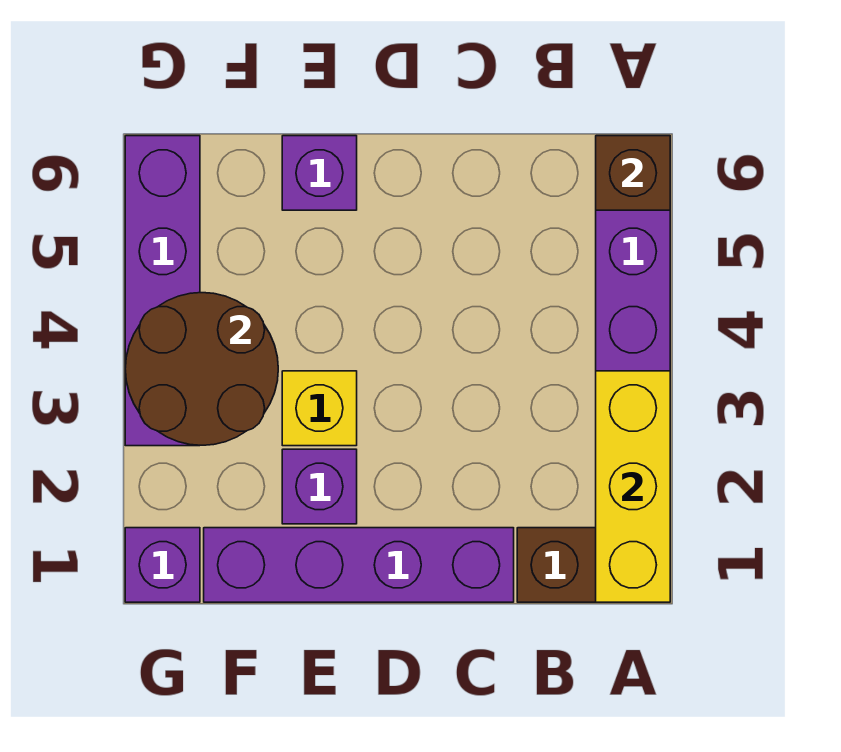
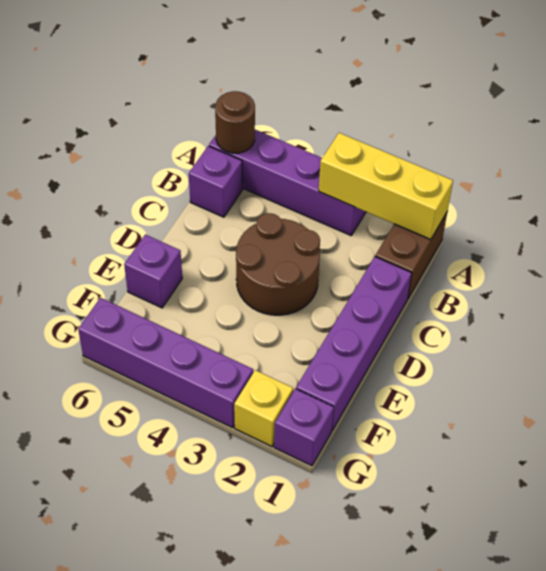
brown brick A6 level 2 -> brown round brick A6 level 2
purple brick E2 level 1 -> purple brick B6 level 1
yellow brick E3 level 1 -> yellow brick G2 level 1
brown round brick F3:G4 level 2 -> brown round brick C3:D4 level 1

